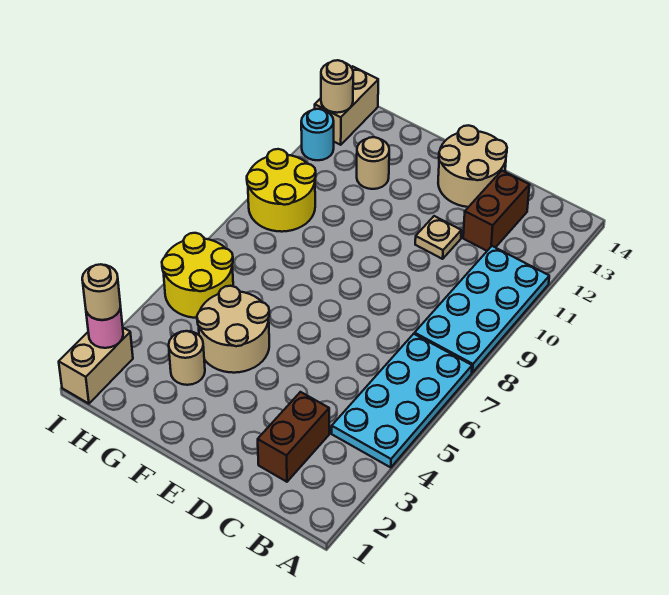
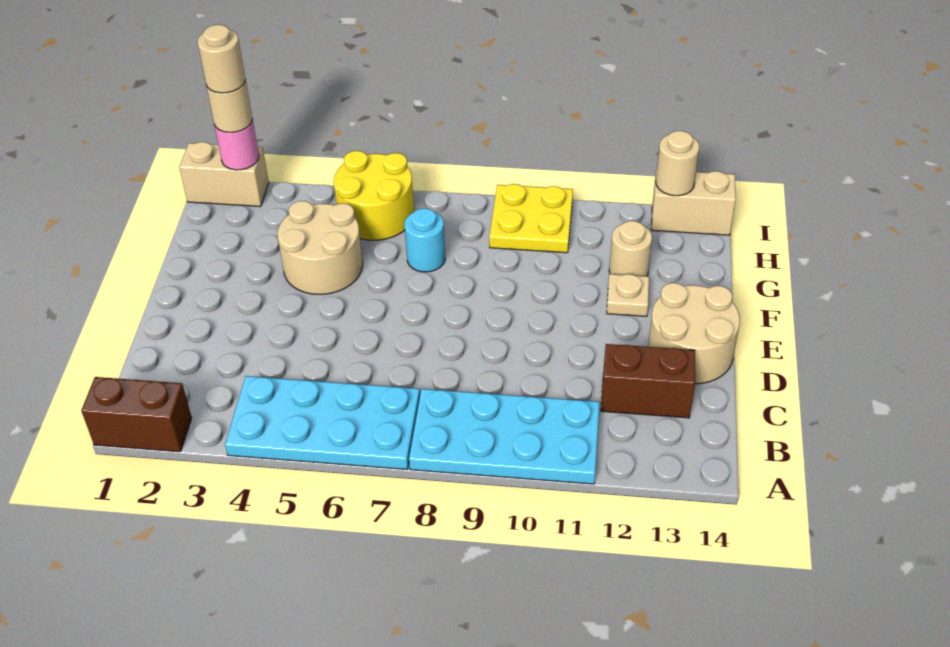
brown brick C2:C3 level 1 -> brown brick A1:A2 level 1
tan plate D11 level 1 -> tan plate F12 level 1
tan round brick G3 level 1 -> tan round brick I2 level 4
yellow round brick H9:I10 level 1 -> yellow plate H9:I10 level 1
cyan round brick I12 level 1 -> cyan round brick G7 level 1

